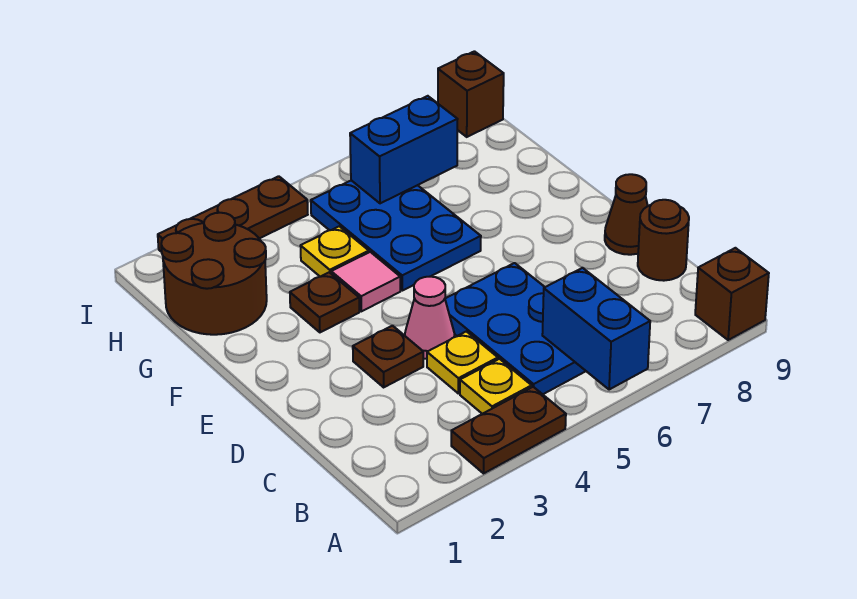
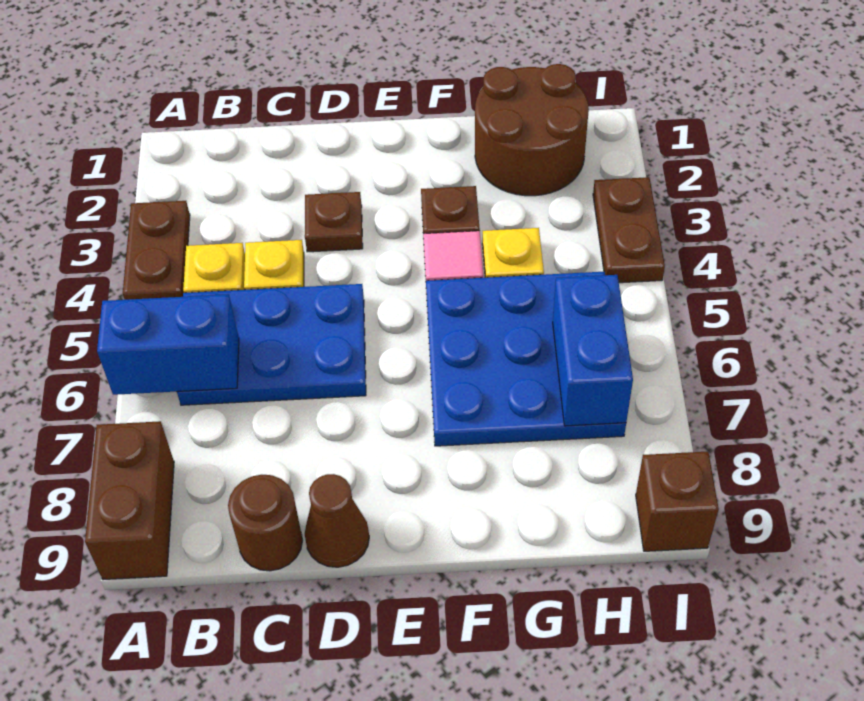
brown brick A9 level 1 -> brown brick A8:A9 level 1
pink cone D4 level 1 -> none
blue plate F5:H6 level 1 -> blue plate F5:H7 level 1
brown plate I2:I4 level 1 -> brown plate I3:I4 level 1

